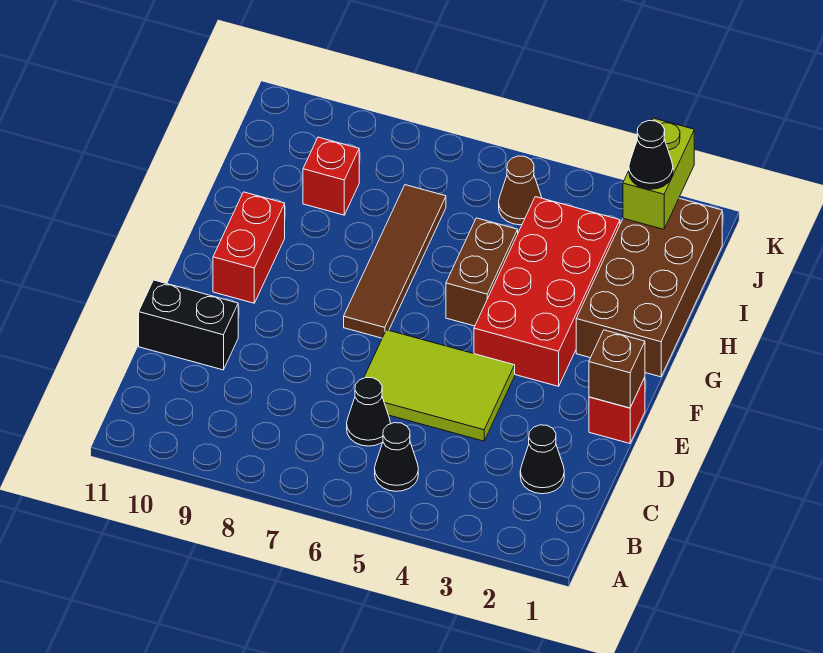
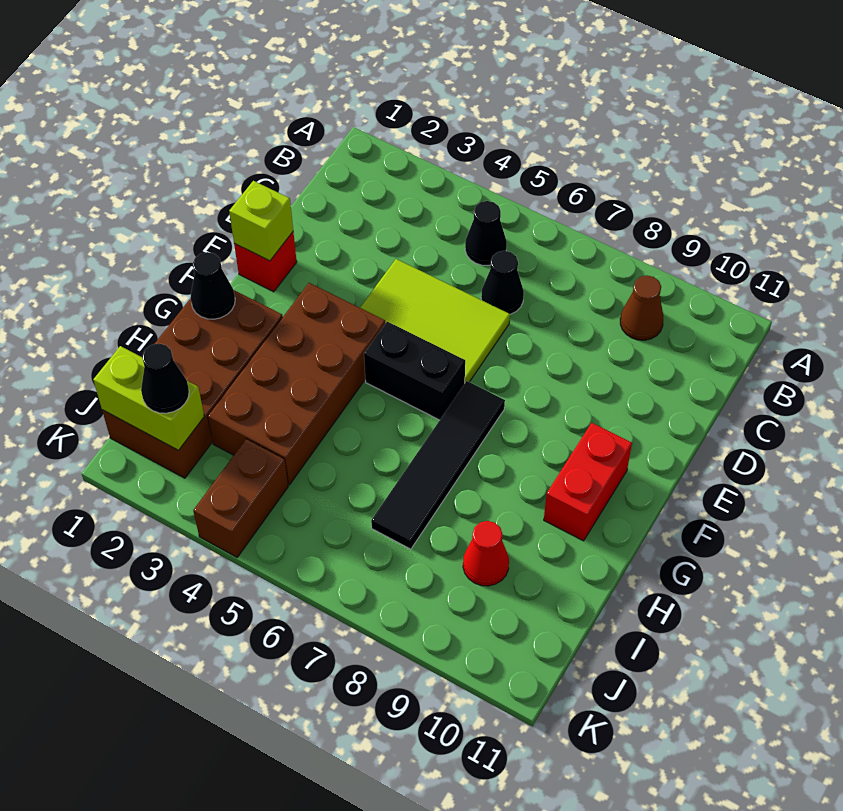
black cone C2 level 1 -> black cone G1 level 2
black brick D10:D11 level 1 -> black brick F5:F6 level 1
brown brick E1 level 2 -> lime brick E1 level 2
red brick F3:I4 level 1 -> brown brick F3:I4 level 1
brown tile F7:I7 level 1 -> black tile F7:I7 level 1
brown brick G5:H5 level 1 -> brown brick J4:K4 level 1
red brick I9 level 1 -> red cone I9 level 1
lime brick J2:K2 level 2 -> lime brick J1:J2 level 2
brown cone J5 level 1 -> brown cone B9 level 1

